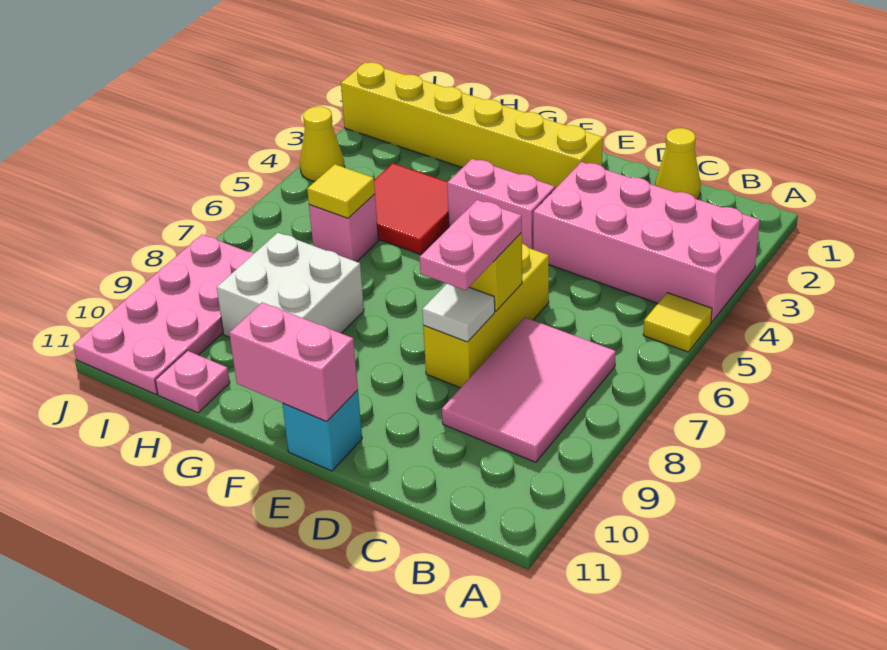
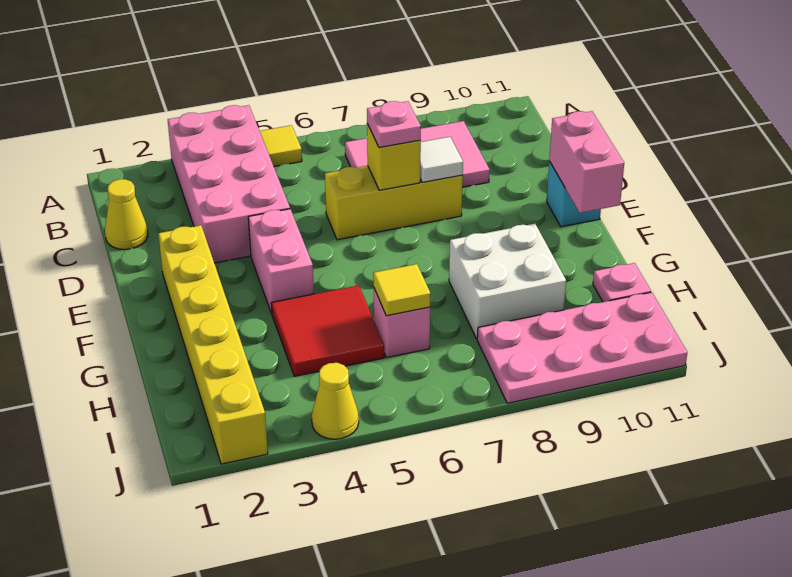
pink plate D7:D8 level 3 -> pink plate D7 level 3

